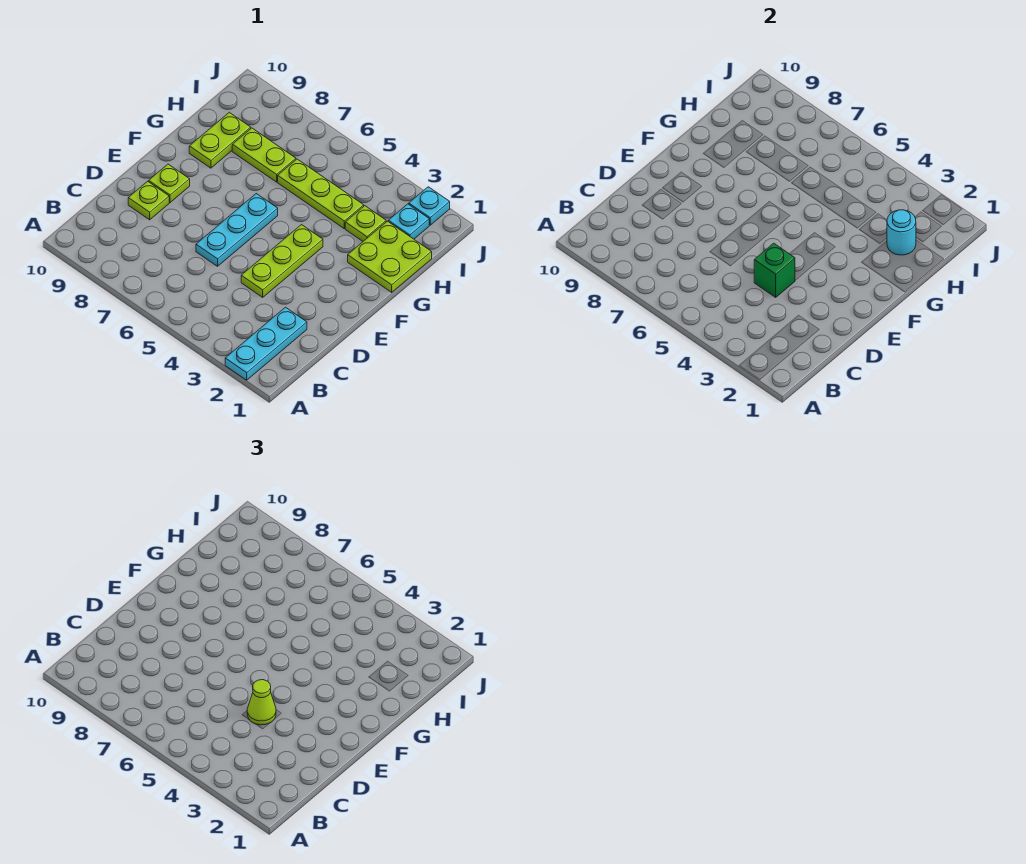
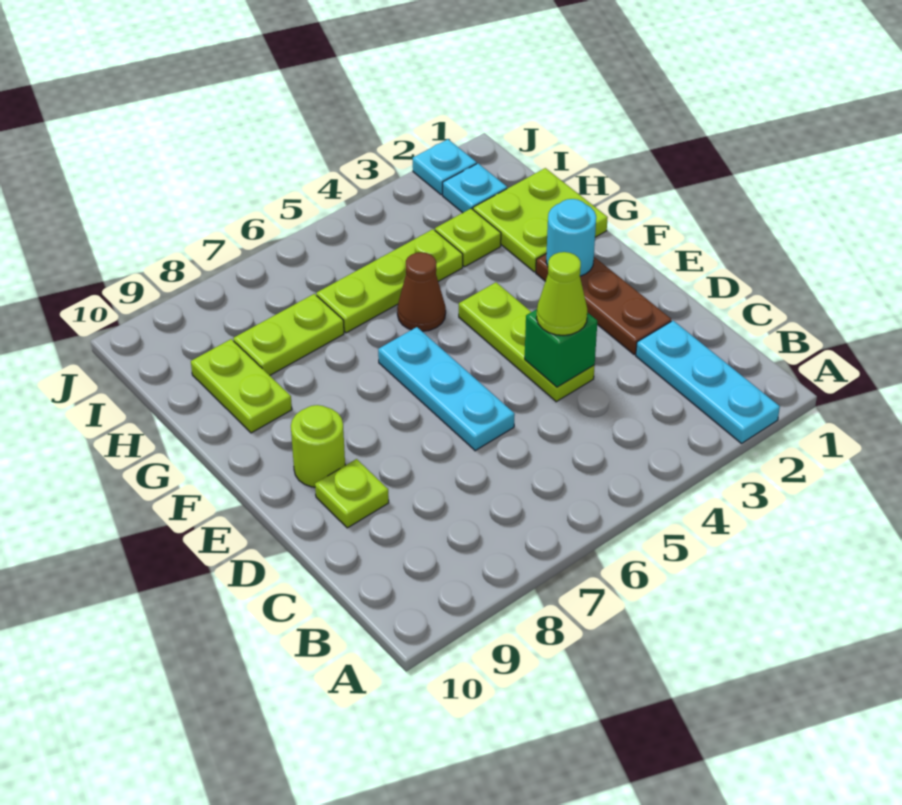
none -> brown plate D2:F2 level 1
lime plate E9 level 1 -> lime round brick E9 level 1
none -> brown cone G5 level 1
cyan round brick H2 level 2 -> cyan round brick F2 level 2

